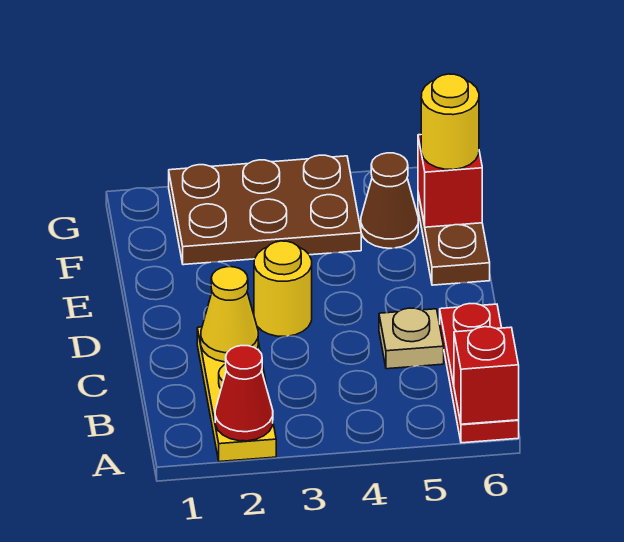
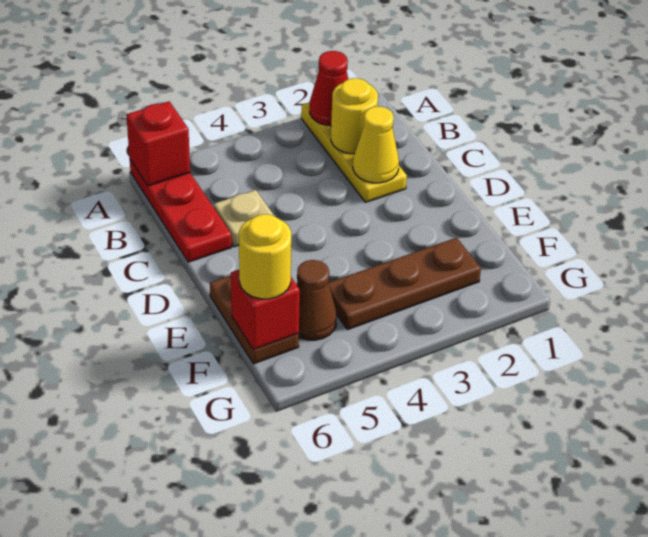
yellow round brick D3 level 1 -> yellow round brick B2 level 2
brown plate F2:G4 level 1 -> brown plate F2:F4 level 1

